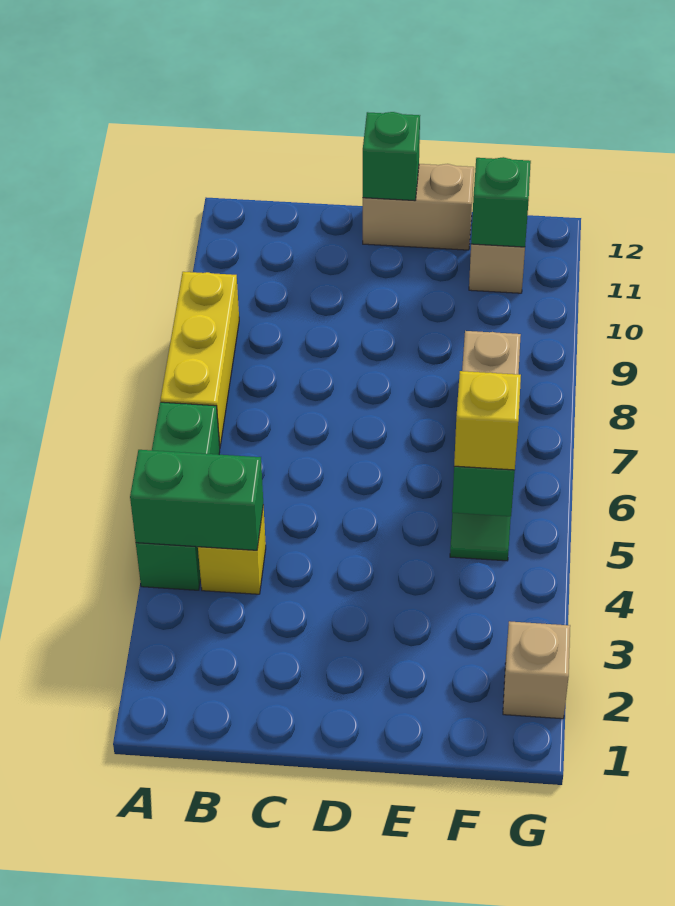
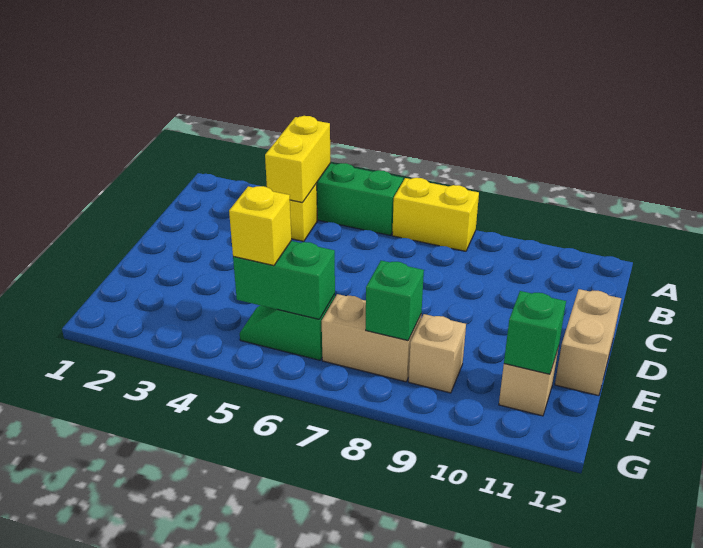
green brick A4:B4 level 2 -> yellow brick A4:B4 level 2
yellow brick A7:A9 level 1 -> yellow brick A7:A8 level 1
green brick D12 level 2 -> green brick F8 level 2
tan brick G2 level 1 -> tan brick F9 level 1

